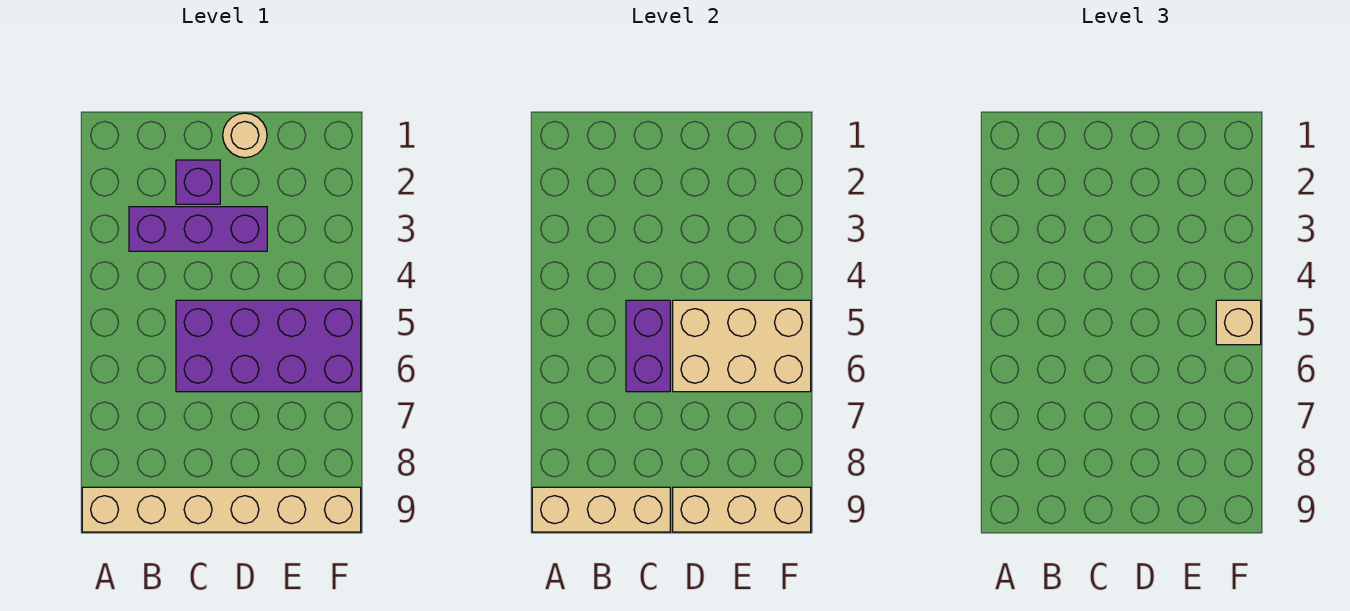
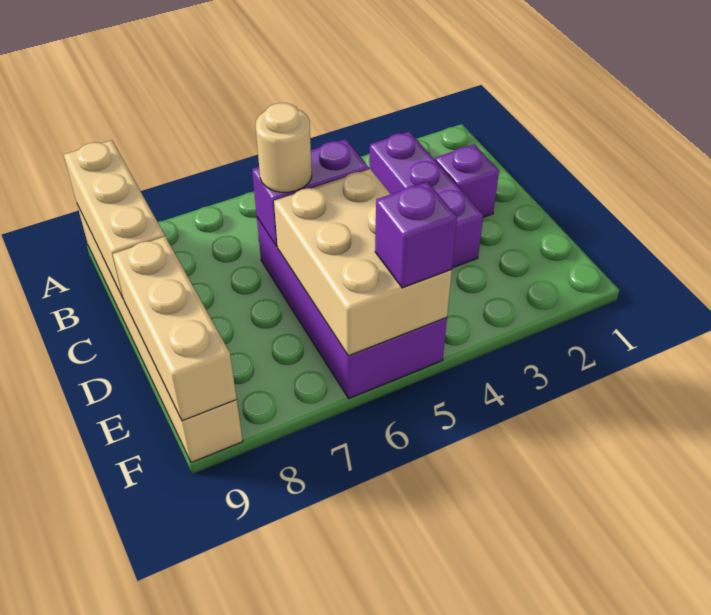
tan round brick D1 level 1 -> tan round brick C6 level 3
tan brick F5 level 3 -> purple brick F5 level 3

